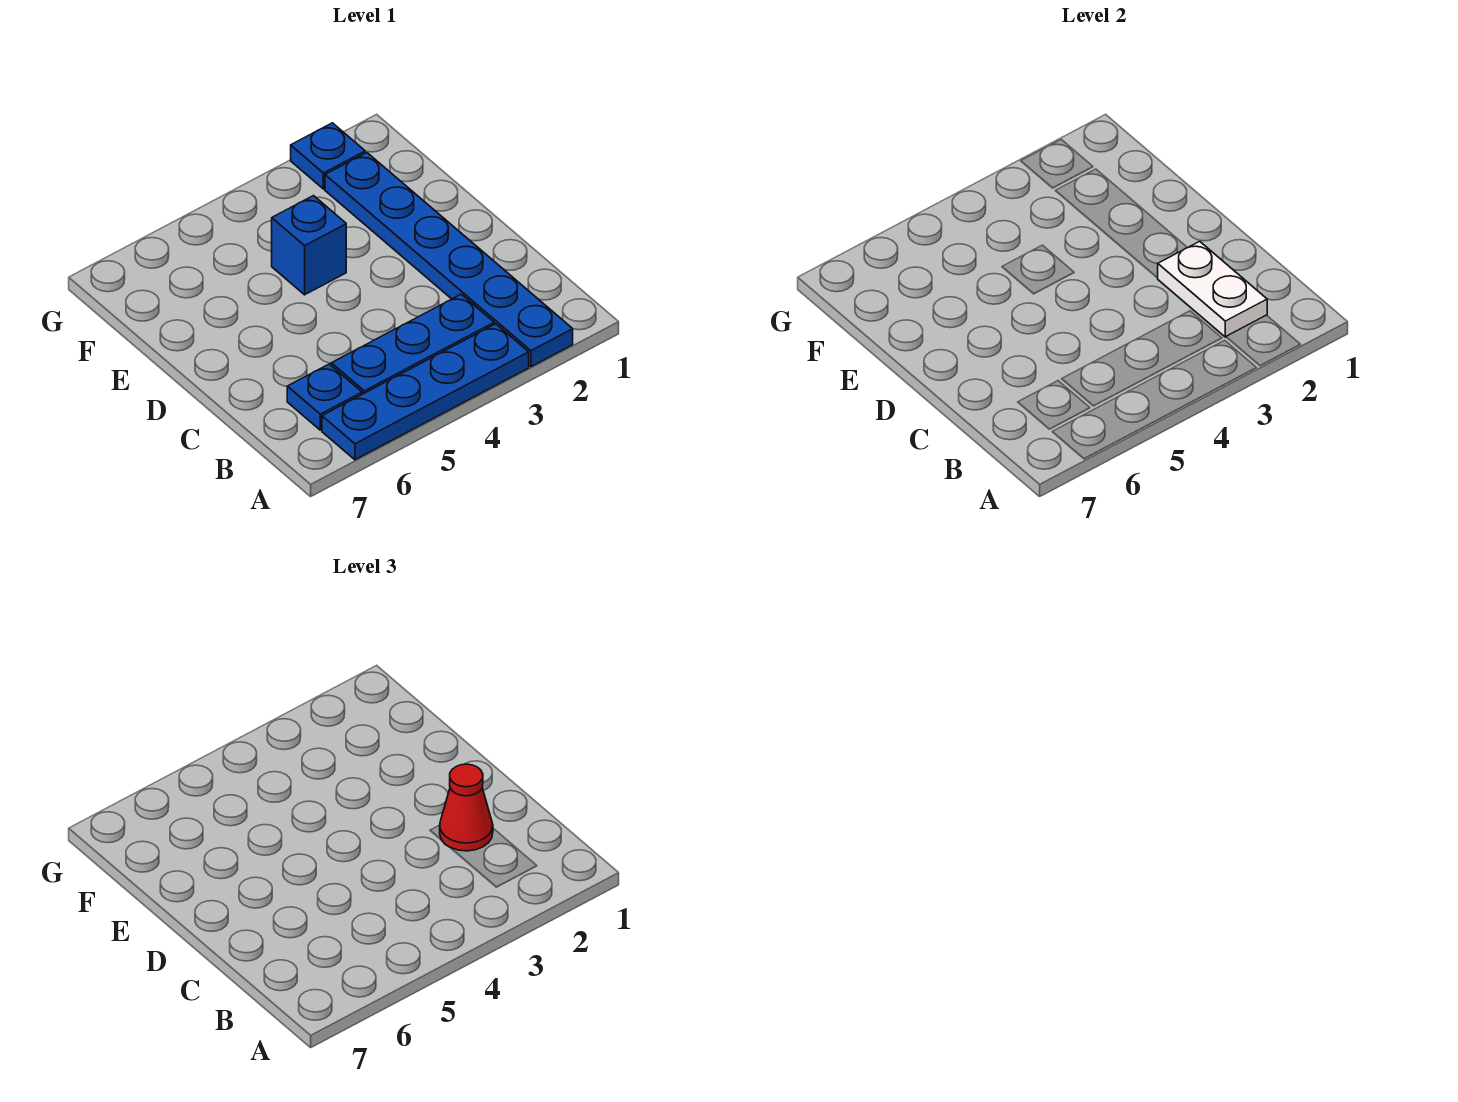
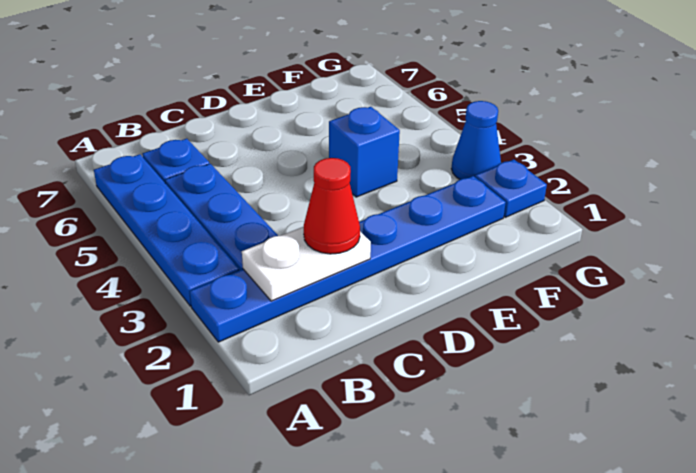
none -> blue cone G3 level 1

